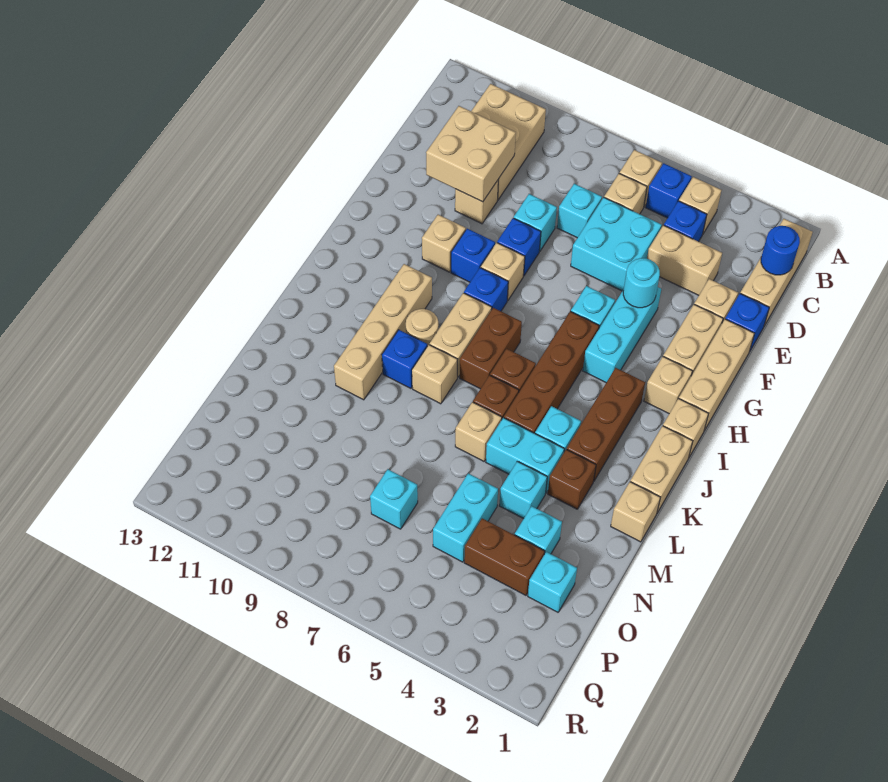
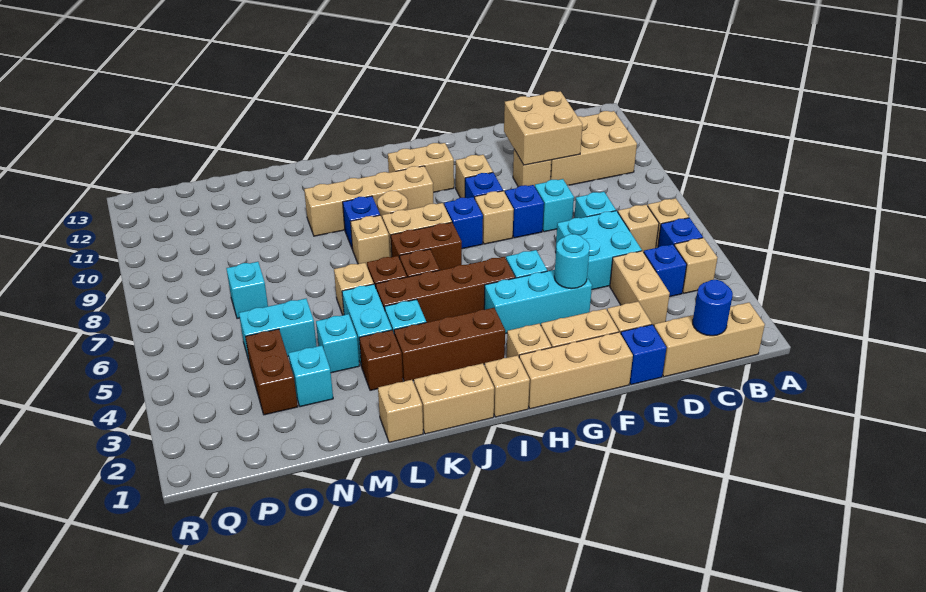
none -> tan brick H11:I11 level 1
cyan brick O2 level 1 -> none

